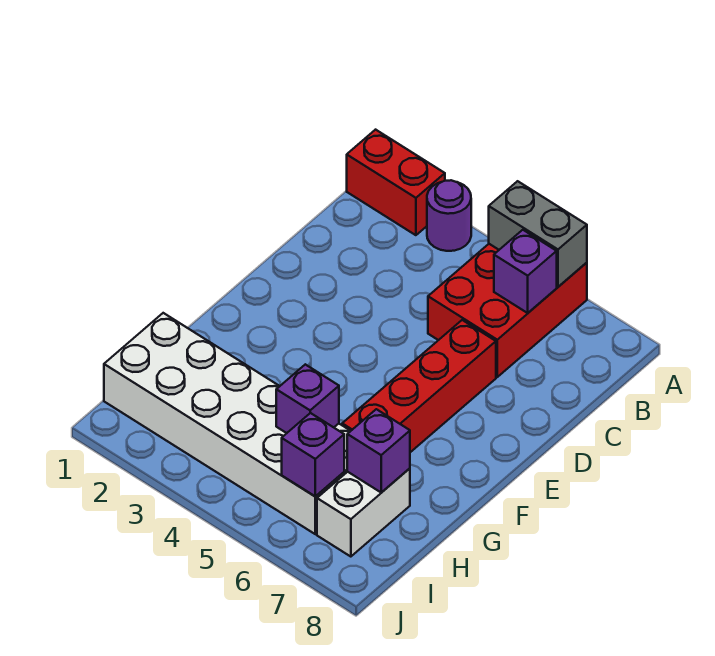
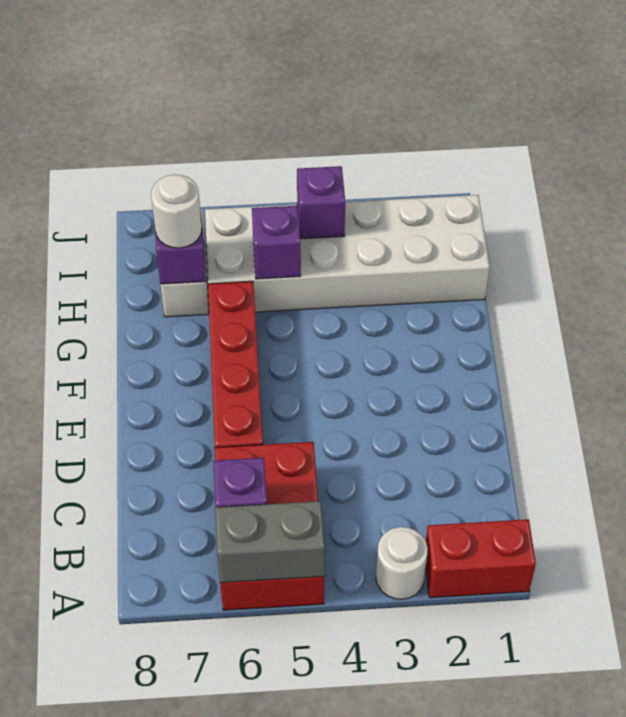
purple round brick A3 level 1 -> white round brick A3 level 1
none -> white round brick H7 level 3
purple brick I6 level 2 -> purple brick I4 level 2

